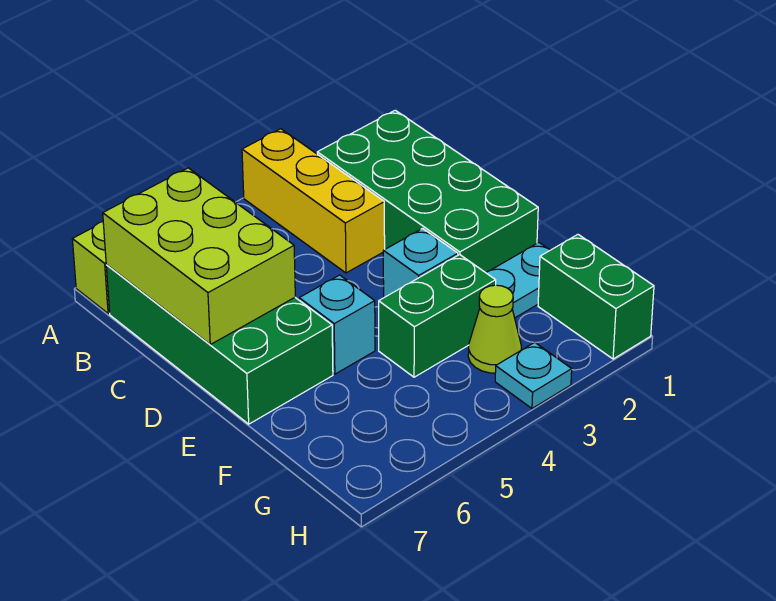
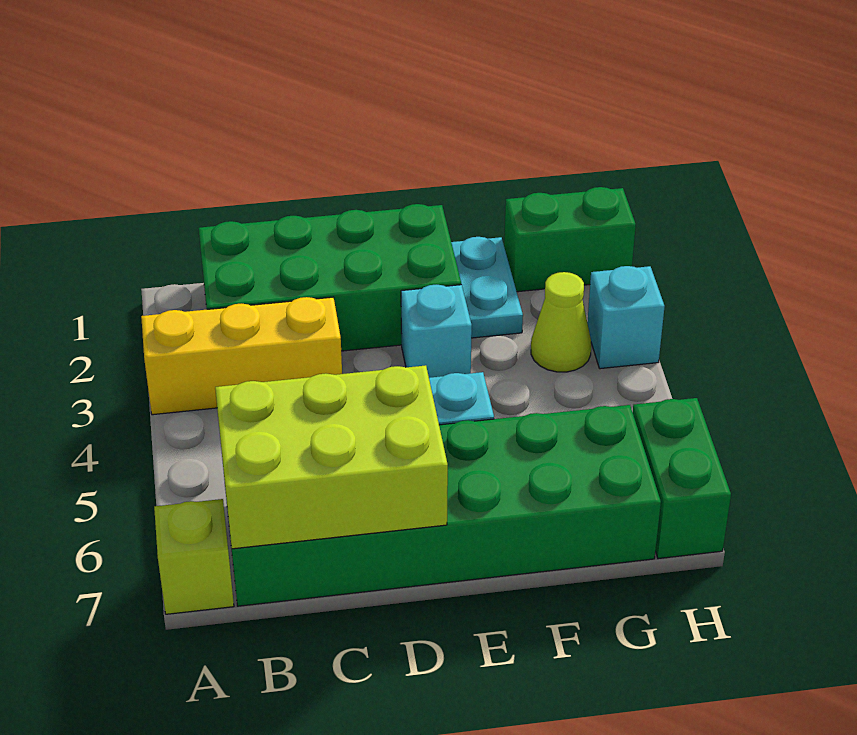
green brick B6:E7 level 1 -> green brick B6:G7 level 1
green brick F3:F4 level 1 -> green brick H6:H7 level 1
cyan plate H3 level 1 -> cyan brick H3 level 1

